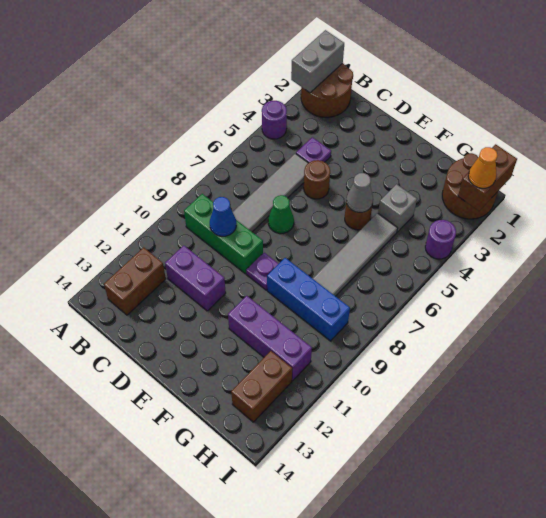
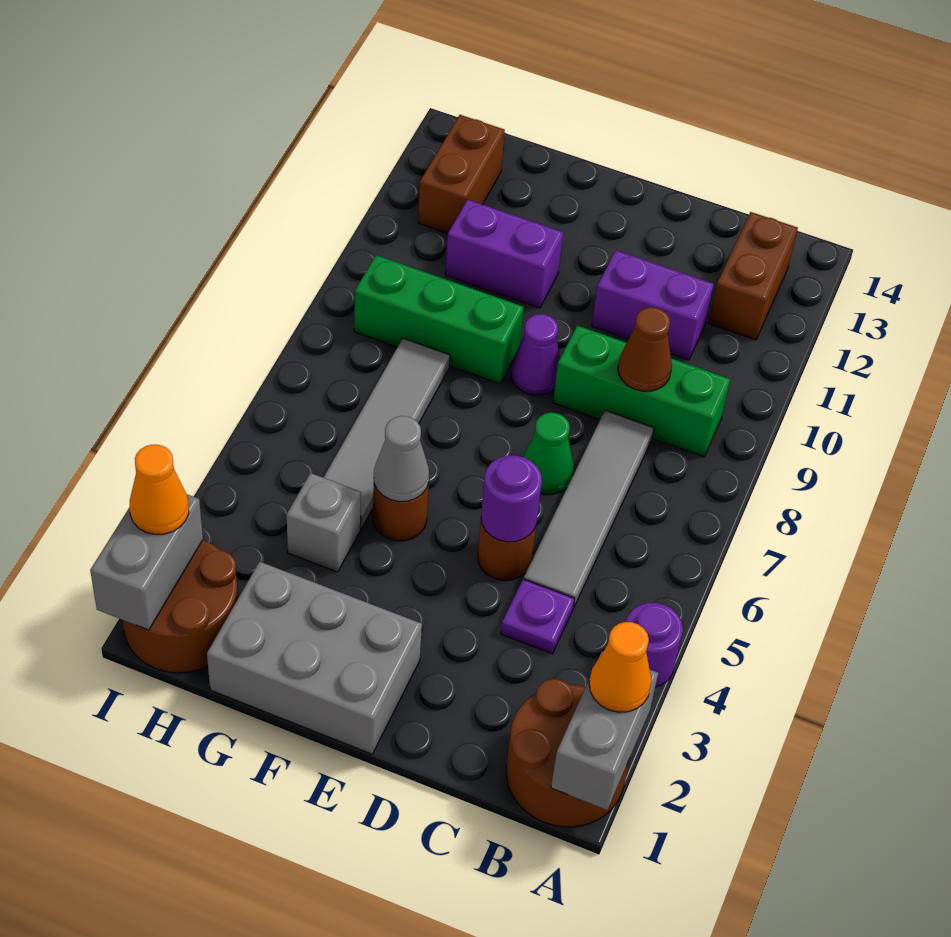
none -> orange cone A2 level 3
blue cone C9 level 2 -> brown cone C9 level 2
none -> grey brick E1:G2 level 1
purple plate E9 level 1 -> purple cone E9 level 1
blue brick F9:H9 level 1 -> green brick F9:H9 level 1
purple brick F11:H11 level 1 -> purple brick F11:G11 level 1
brown brick I1:I2 level 2 -> grey brick I1:I2 level 2
purple round brick I4 level 1 -> purple round brick D5 level 2

